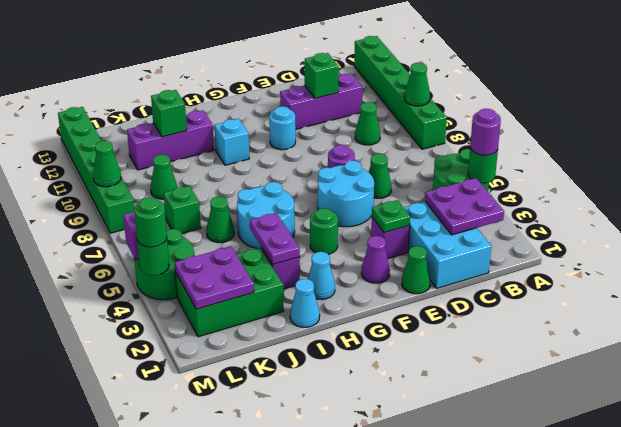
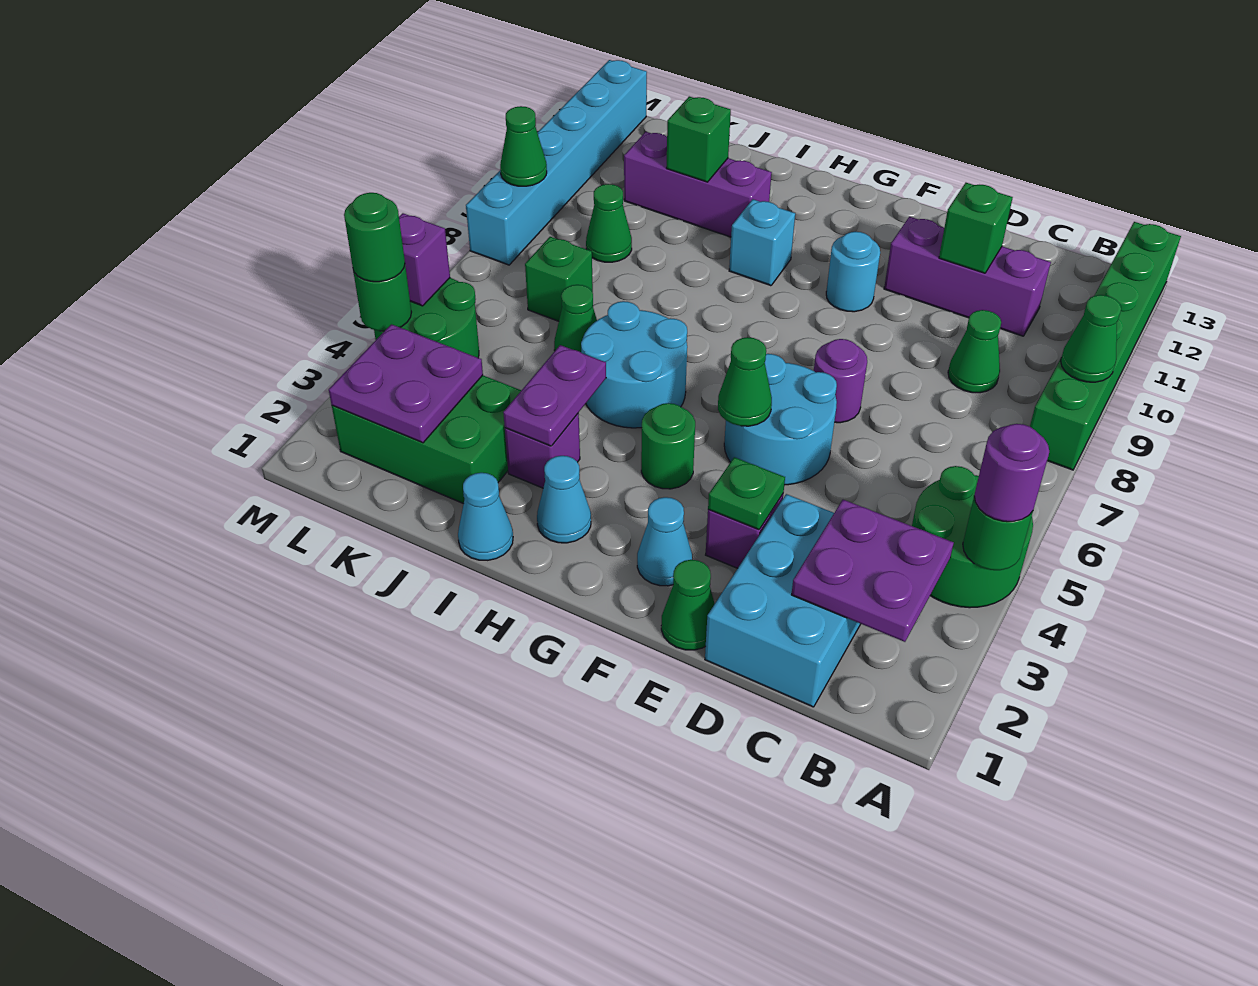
green cone D6 level 1 -> green cone F5 level 2
purple cone F2 level 1 -> cyan cone F2 level 1
green brick M8:M13 level 1 -> cyan brick M8:M13 level 1

